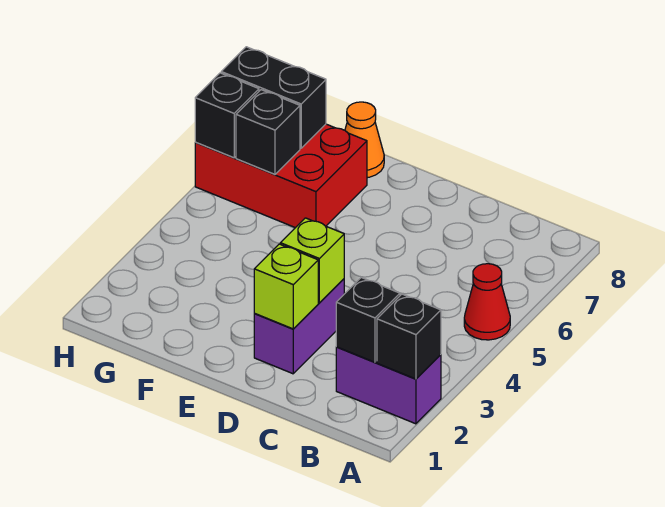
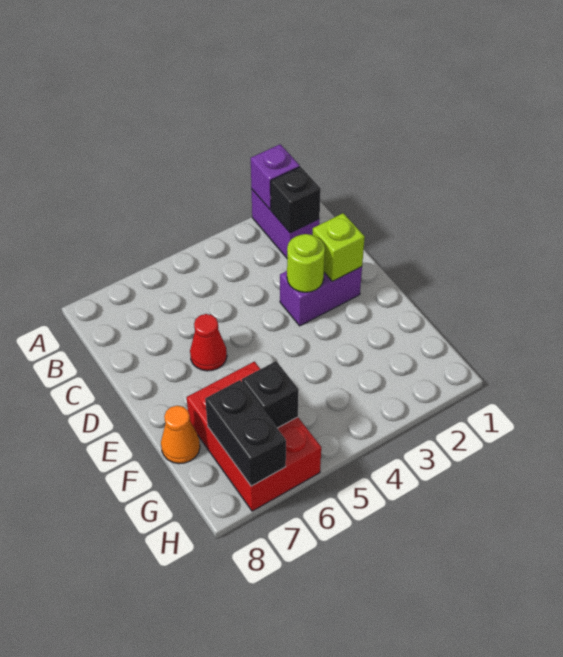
black brick A2 level 2 -> purple brick A2 level 2
red cone A5 level 1 -> red cone D6 level 1
lime brick D3 level 2 -> lime round brick D3 level 2
black brick H6 level 2 -> none

